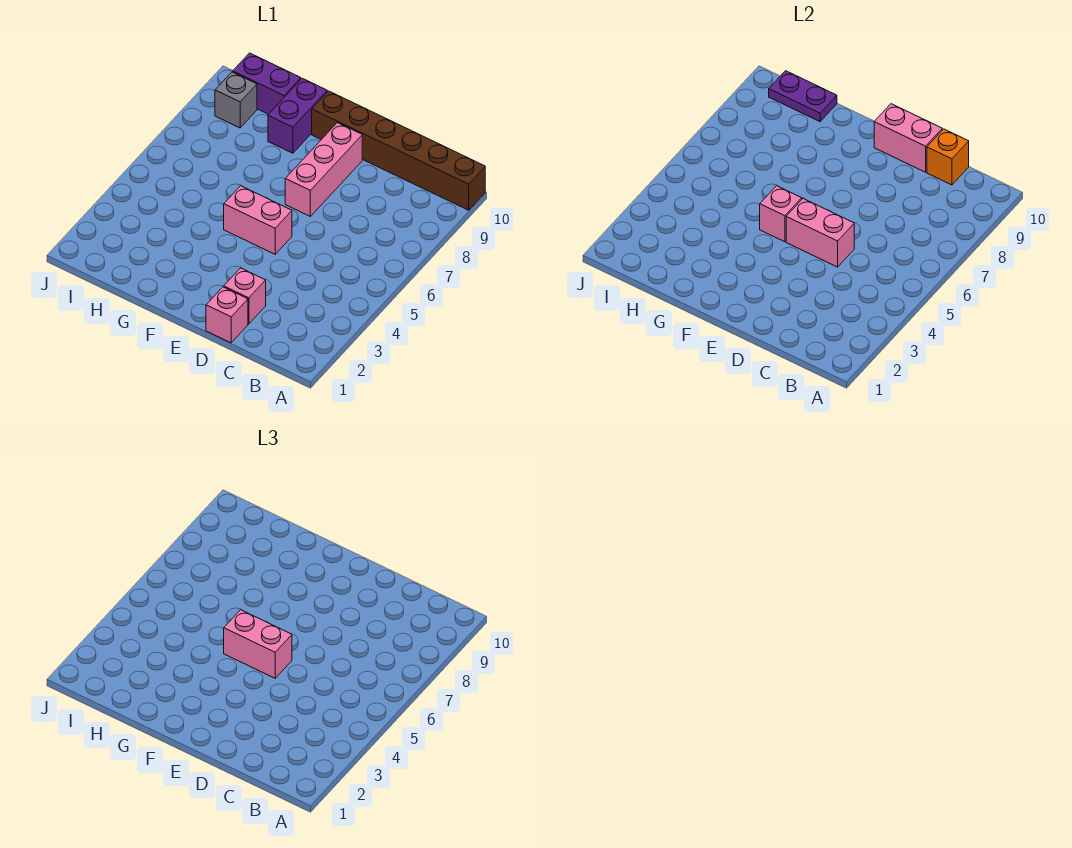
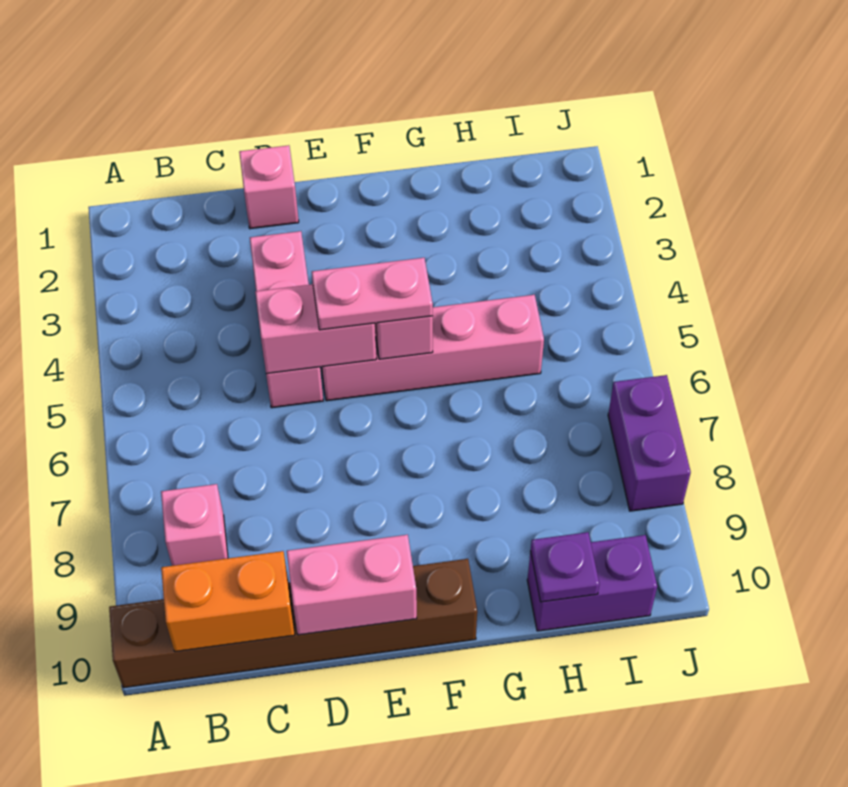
orange brick C10 level 2 -> orange brick B10:C10 level 2
pink brick D2 level 1 -> pink brick B8 level 1
pink brick E5:F5 level 1 -> pink brick E5:H5 level 1
pink brick E5:F5 level 3 -> pink plate E5:F5 level 3
pink brick E7:E9 level 1 -> pink brick D3:D5 level 1
purple brick G9:G10 level 1 -> purple brick J7:J8 level 1
purple plate H10:I10 level 2 -> purple plate H10 level 2
grey brick I9 level 1 -> none

